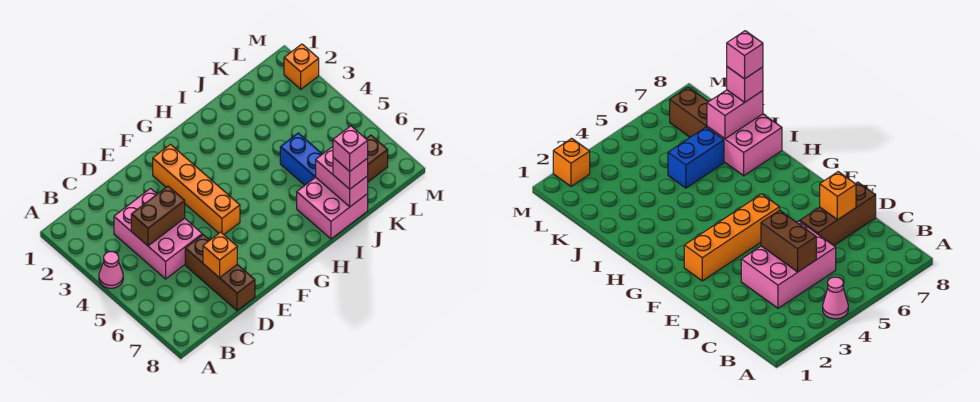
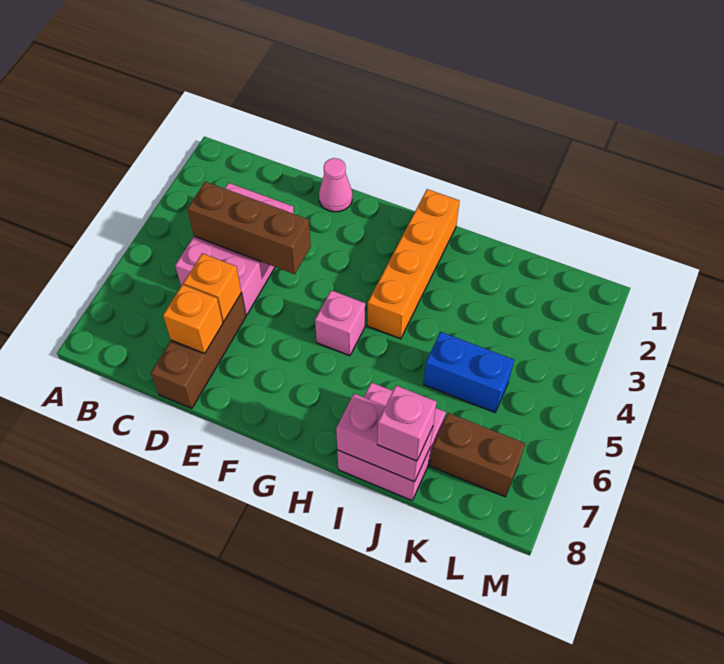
pink cone A4 level 1 -> pink cone E1 level 1
brown brick C4:D4 level 2 -> brown brick C4:E4 level 2
orange brick F2:F5 level 1 -> orange brick H1:H4 level 1
blue brick J5:J6 level 1 -> blue brick J5:K5 level 1
pink brick J7:J8 level 2 -> pink brick I8:J8 level 2
pink brick J8 level 4 -> pink brick G5 level 1
orange brick M2 level 1 -> orange brick D6 level 2

